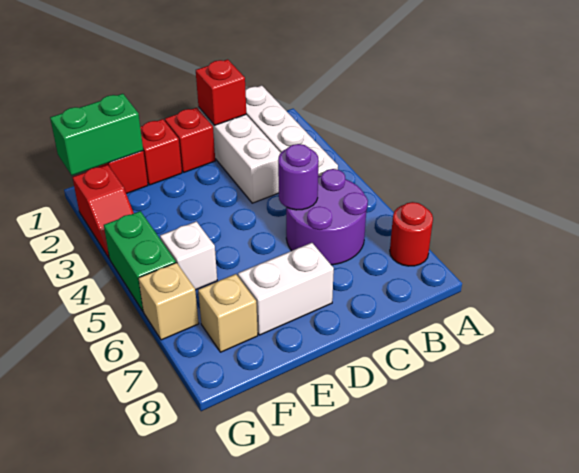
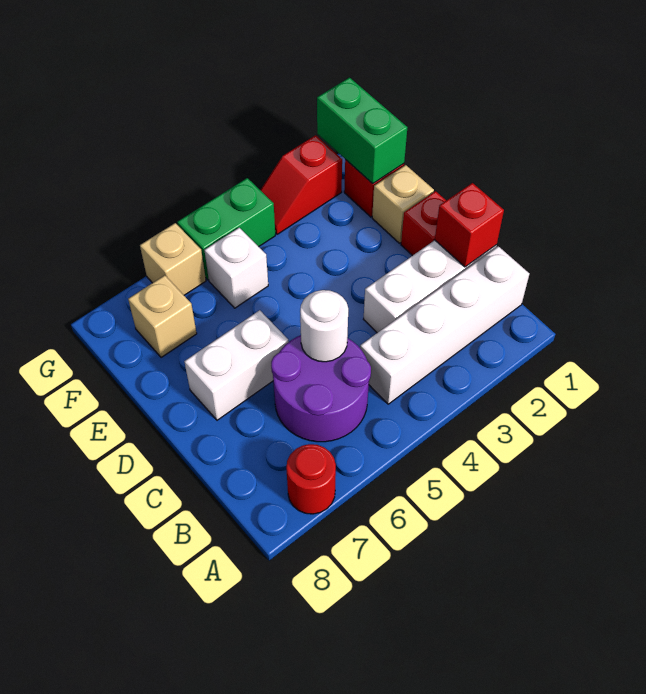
purple round brick C5 level 2 -> white round brick C5 level 2
white brick D7:E7 level 1 -> white brick D6:D7 level 1
red brick E1 level 1 -> tan brick E1 level 1

